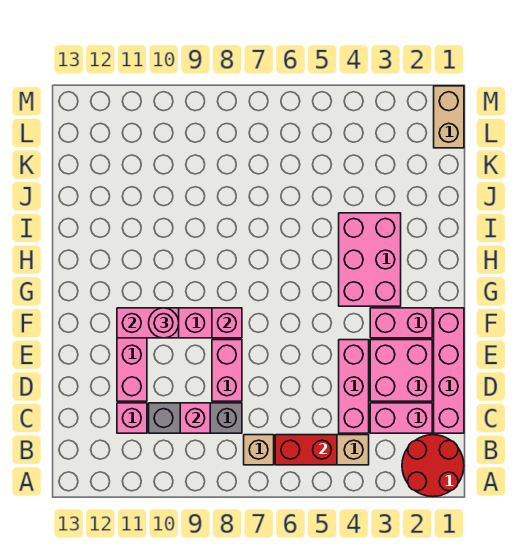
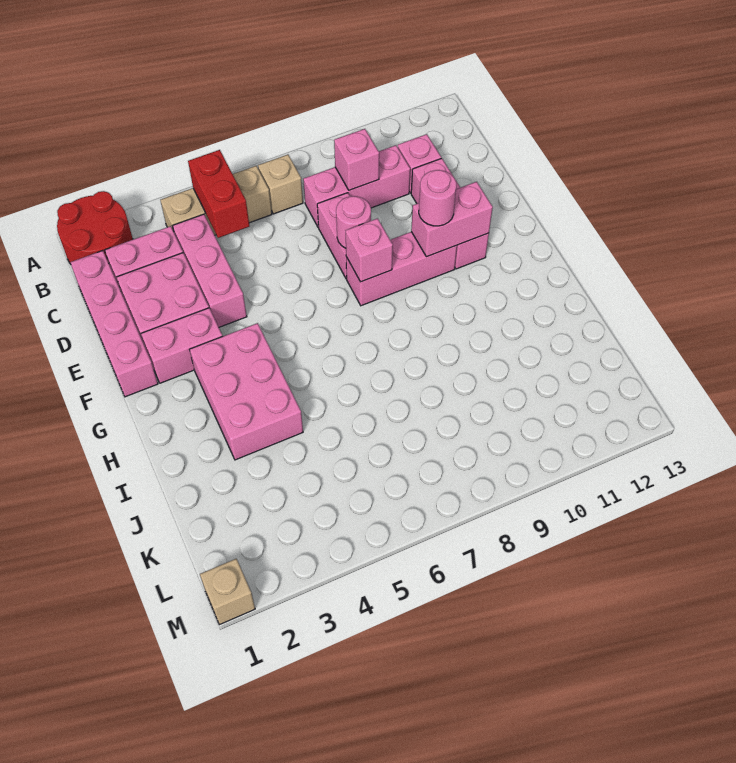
red brick B5:B6 level 2 -> red brick B5:C5 level 2
grey brick C8:C10 level 1 -> pink brick C8:C10 level 1
none -> pink round brick E8 level 2
tan brick L1:M1 level 1 -> tan brick M1 level 1

